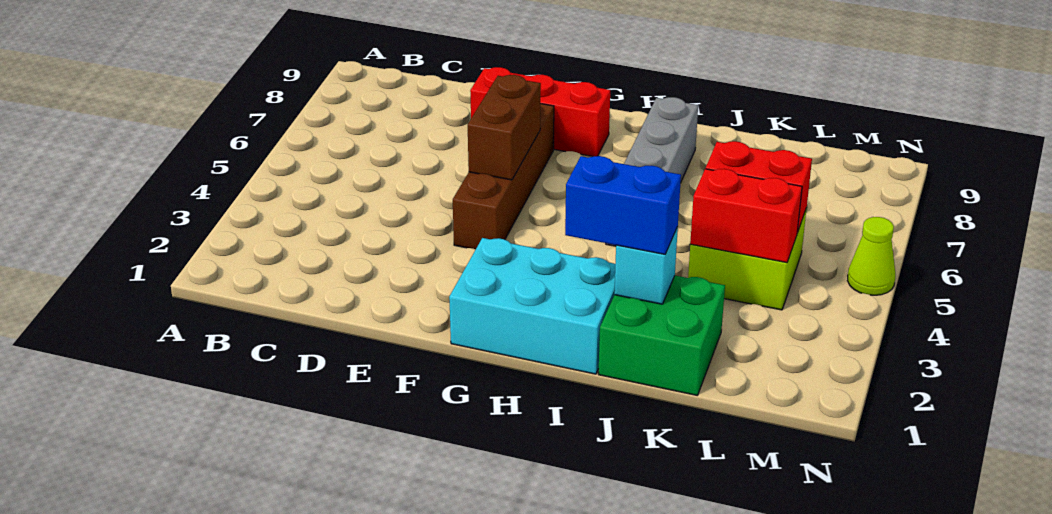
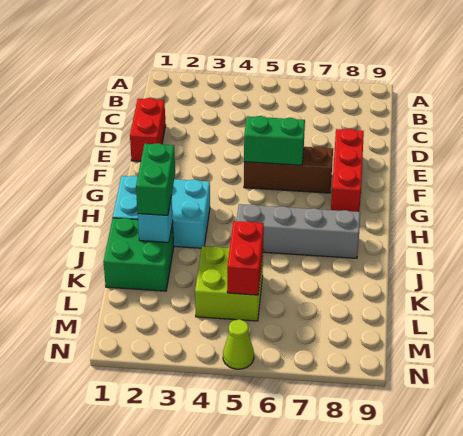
brown brick F4:F7 level 1 -> brown brick F5:F7 level 1
brown brick F5:F6 level 2 -> green brick F5:F6 level 2
cyan brick G1:I2 level 1 -> cyan brick H1:I3 level 1
blue brick I2:J2 level 3 -> green brick I2:J2 level 3
red brick K4:L4 level 2 -> red brick D1:E1 level 1

